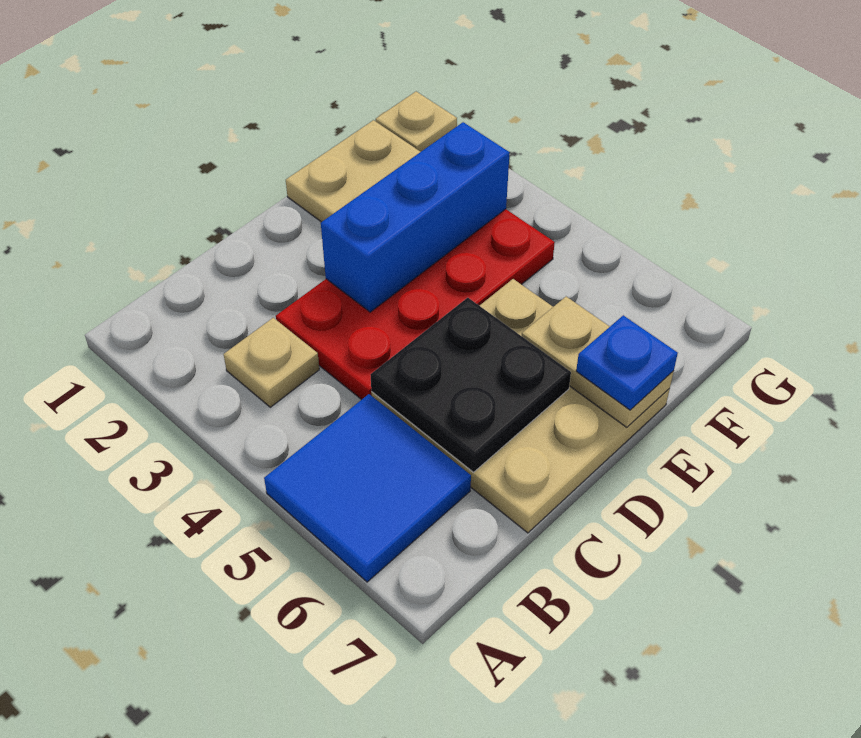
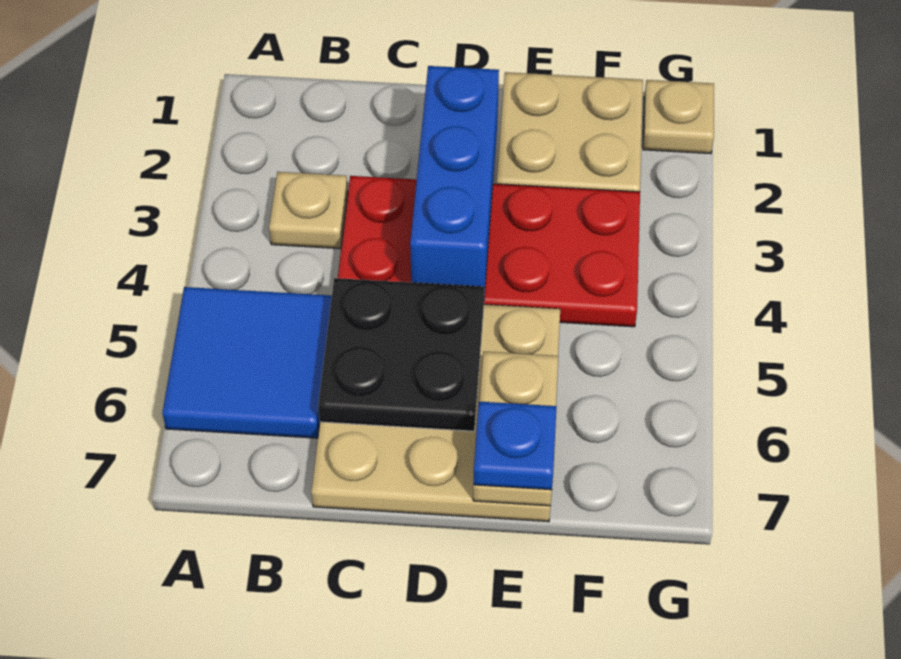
blue brick D3:F3 level 2 -> blue brick D2:D4 level 2

